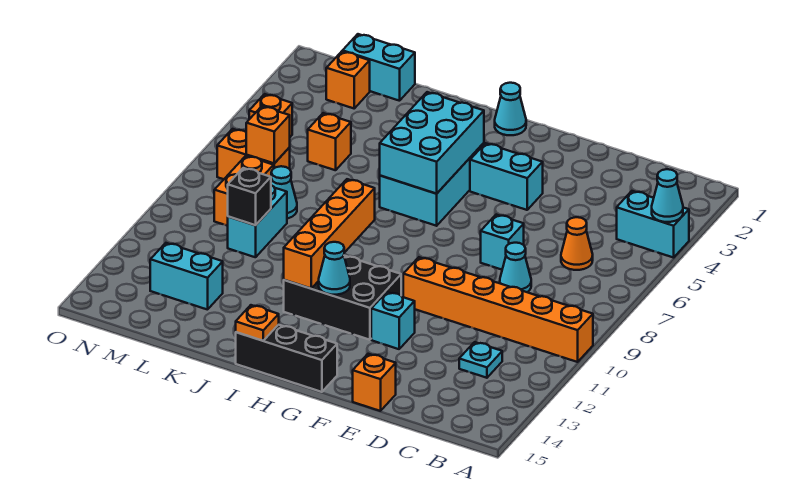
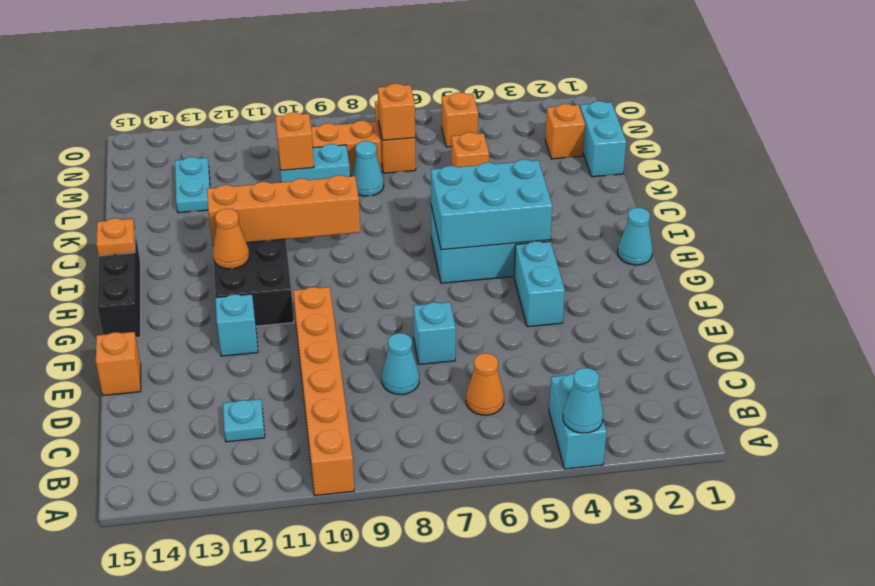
cyan cone H12 level 2 -> orange cone H12 level 2
black brick L10 level 2 -> orange brick L10 level 2
cyan brick L13:M13 level 1 -> cyan plate L13:M13 level 1

